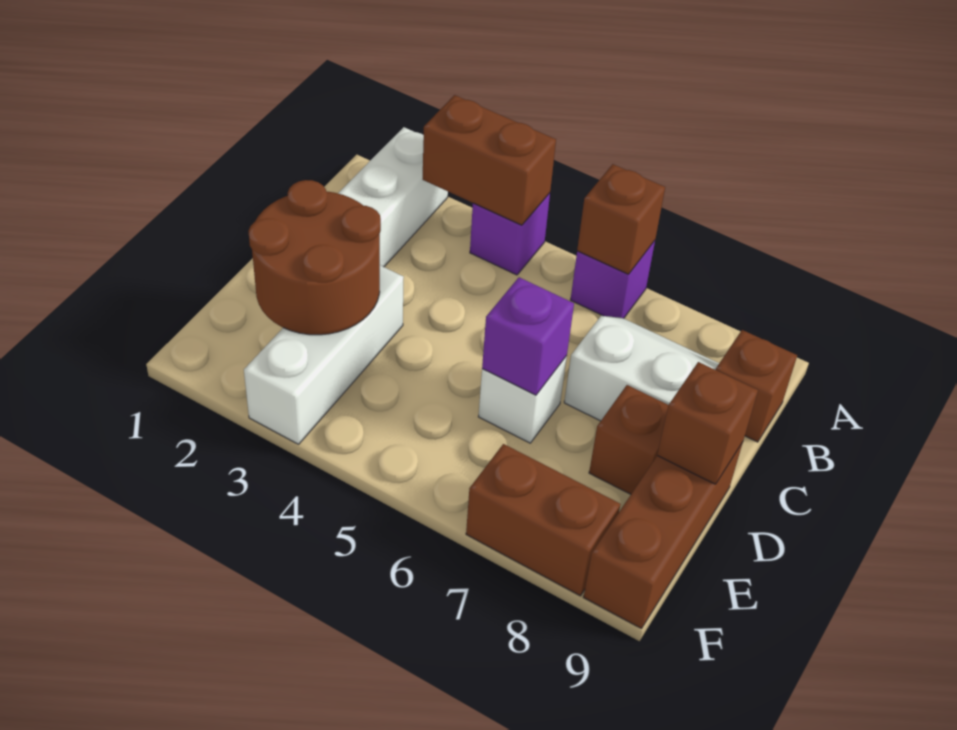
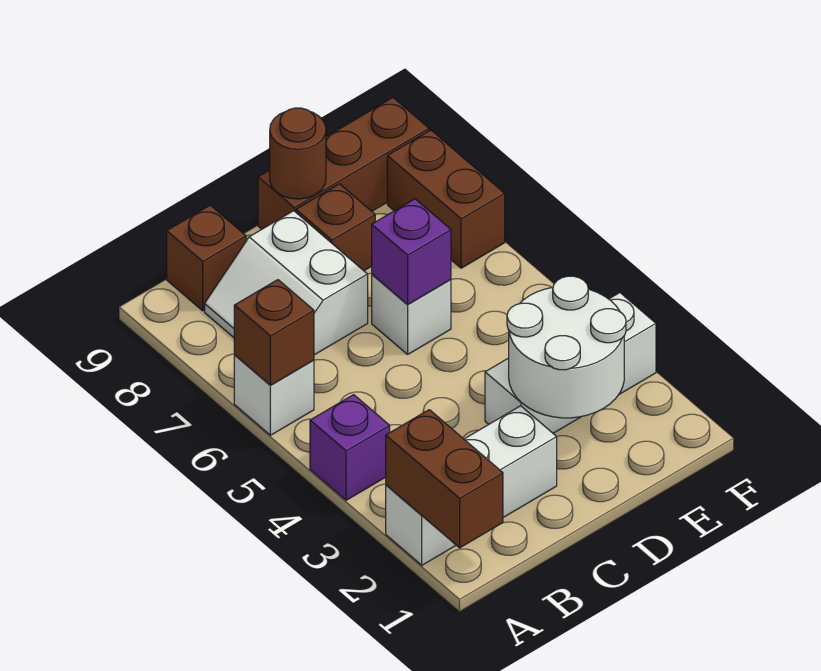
brown brick A3:A4 level 2 -> brown brick A1:A2 level 2
purple brick A6 level 1 -> white brick A6 level 1
brown round brick D2:E3 level 2 -> white round brick D2:E3 level 2
brown brick D9 level 2 -> brown round brick D9 level 2

